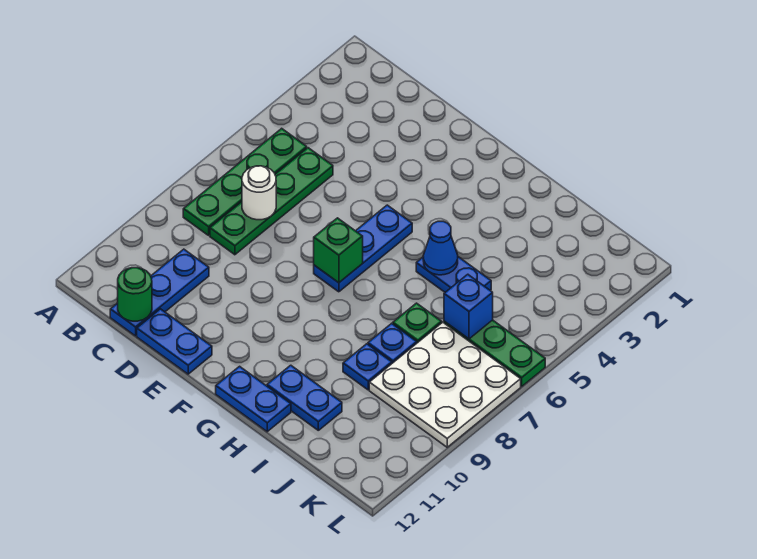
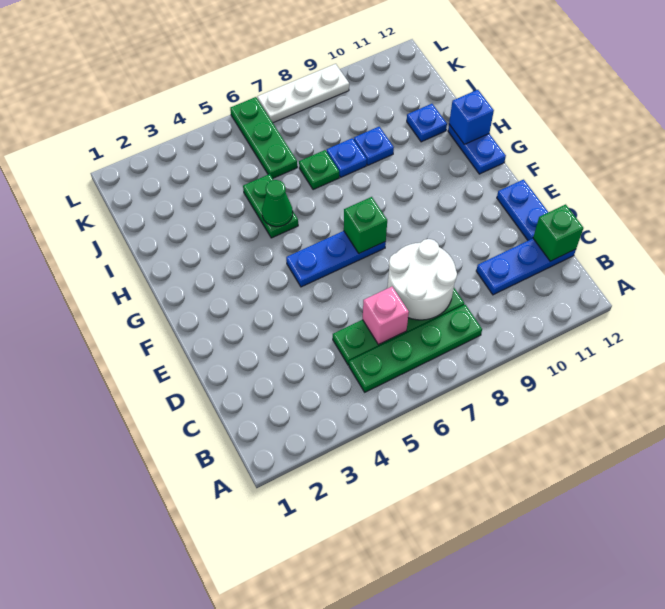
none -> pink brick C6 level 2
white round brick C7 level 2 -> white round brick C7:D8 level 2
green round brick C12 level 2 -> green brick C12 level 2
blue plate H5:I5 level 1 -> green plate H5:I5 level 1
blue cone H5 level 2 -> green cone H5 level 2
blue plate H11:I11 level 1 -> blue plate I11 level 1
blue brick J6 level 2 -> blue brick H12 level 2
white plate J7:L9 level 1 -> white plate L7:L9 level 1

